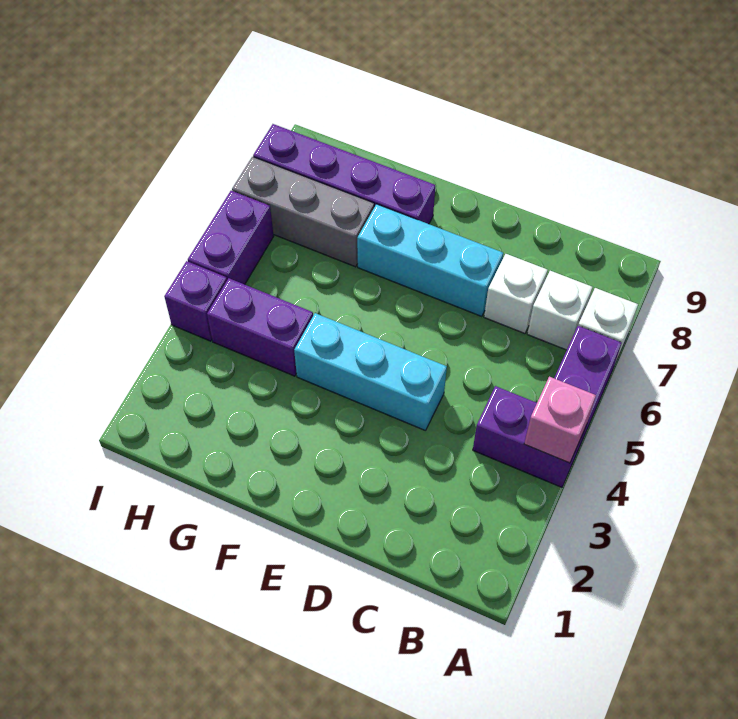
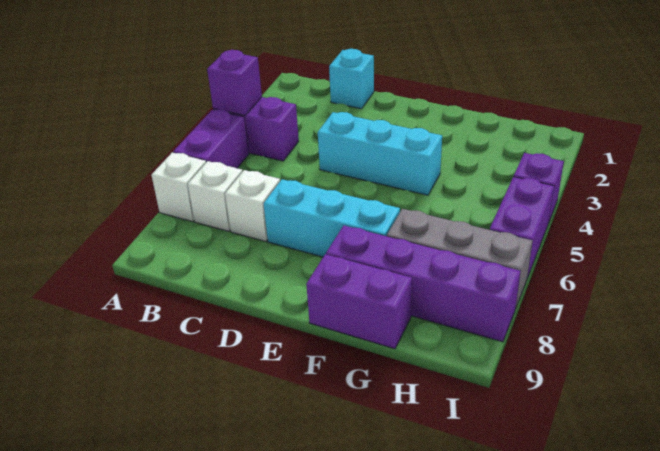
pink brick A4 level 2 -> purple brick A4 level 2
none -> cyan brick C1 level 1
purple brick G4:H4 level 1 -> purple brick F9:G9 level 1

